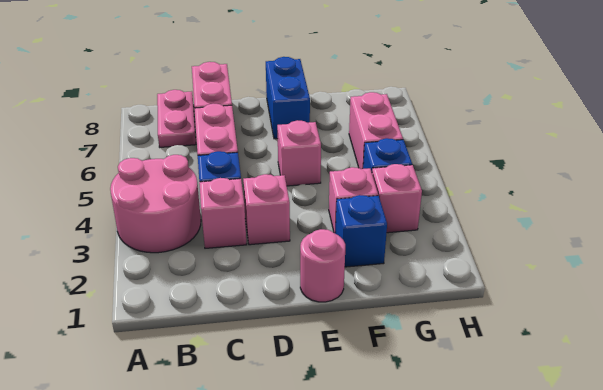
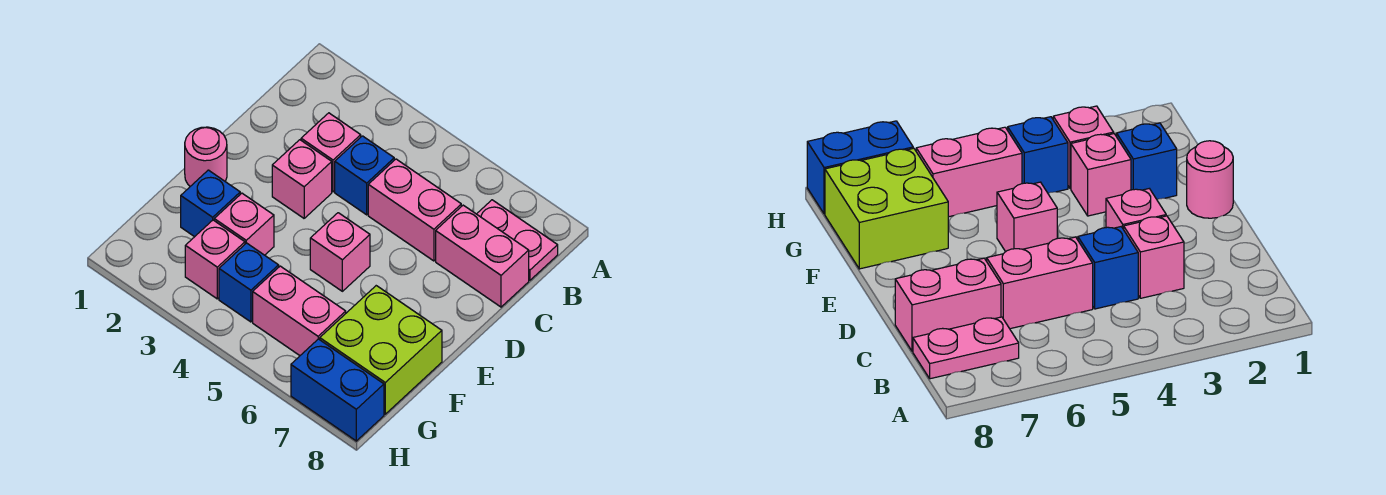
pink round brick A3:B4 level 1 -> none
blue brick E7:E8 level 1 -> blue brick H7:H8 level 1
none -> lime brick F7:G8 level 1

